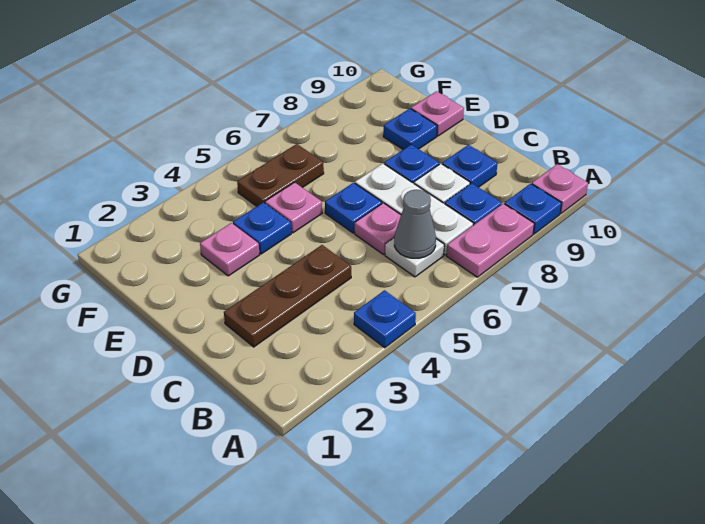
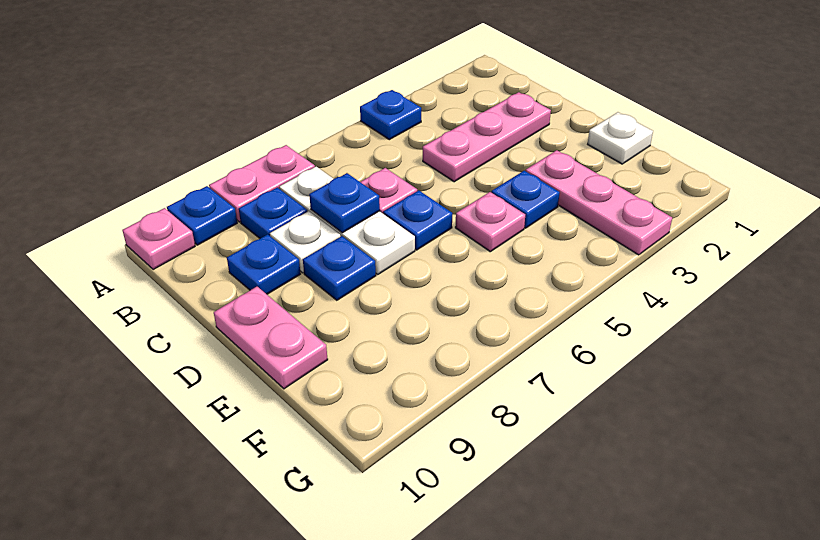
white plate B6 level 1 -> white plate E1 level 1
grey cone B6 level 2 -> none
brown plate C2:C4 level 1 -> pink plate C2:C4 level 1
pink plate E3 level 1 -> pink plate E3:G3 level 1
blue plate E9 level 1 -> blue plate C7 level 2
pink plate E10 level 1 -> pink plate D10:E10 level 1
brown plate F5:F6 level 1 -> none

